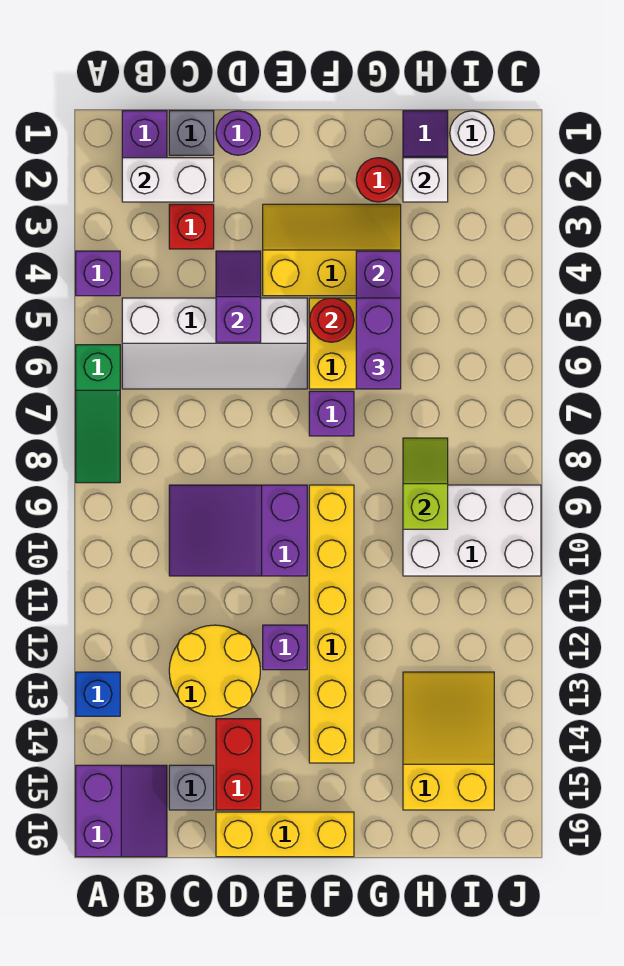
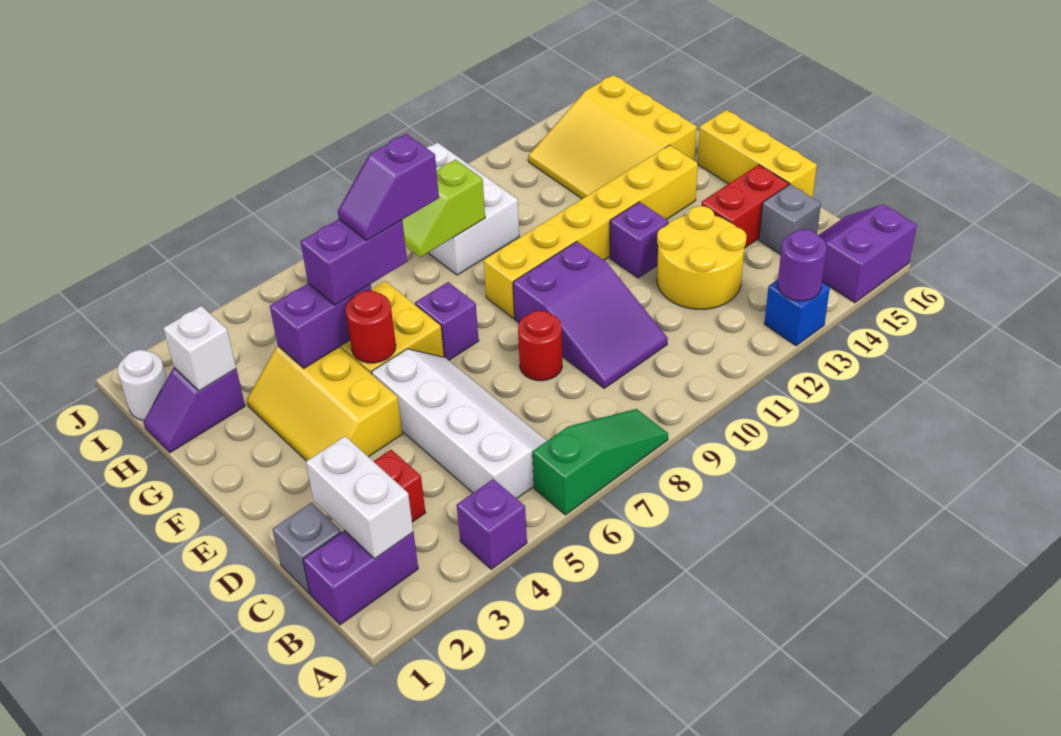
purple round brick D1 level 1 -> purple round brick A13 level 2
purple slope D4:D5 level 2 top 5 -> purple slope G6:G7 level 4 top 7
red round brick G2 level 1 -> red round brick D8 level 1
yellow slope H13:I15 level 1 top 15 -> yellow slope G13:I15 level 1 top 15

